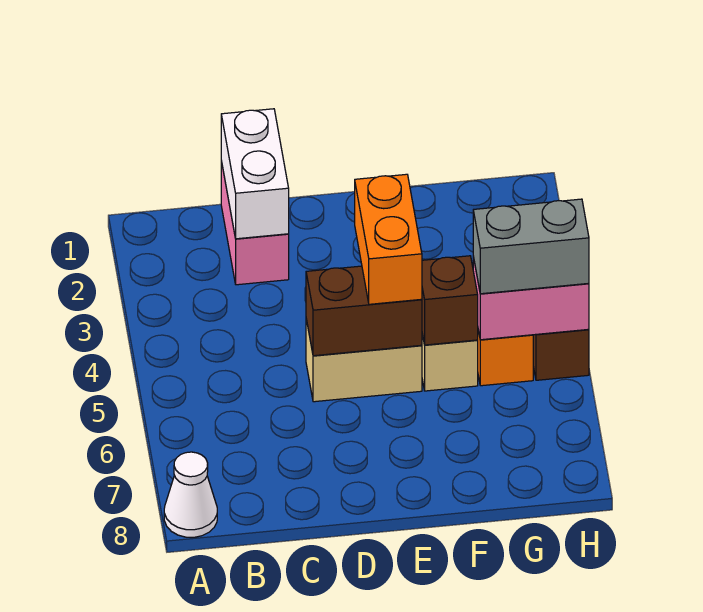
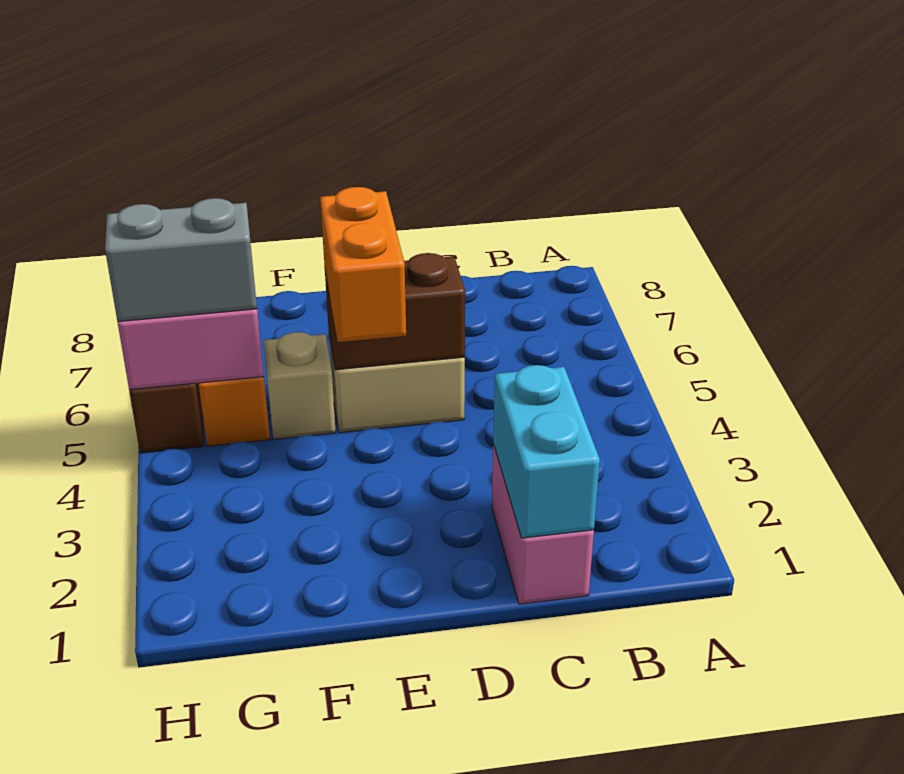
white cone A8 level 1 -> none
white brick C1:C2 level 2 -> cyan brick C1:C2 level 2
brown brick F5 level 2 -> none

